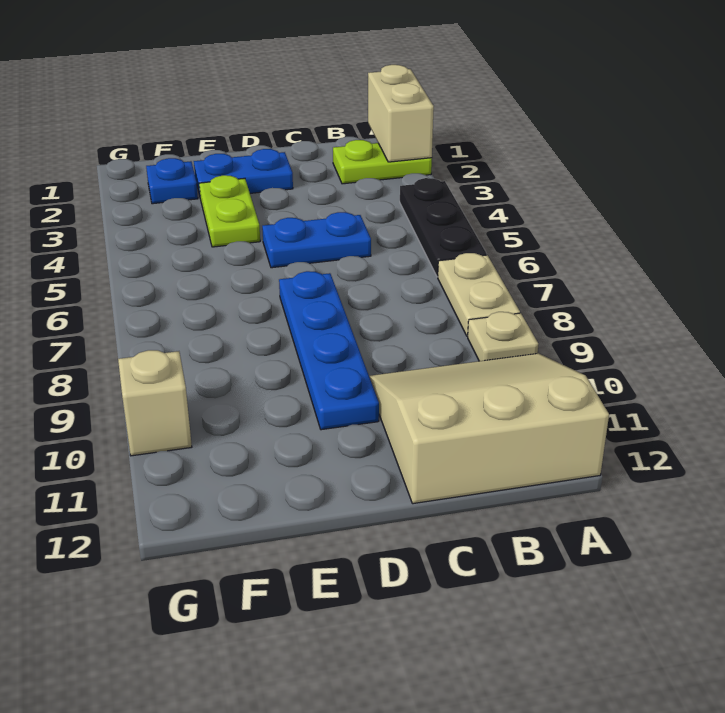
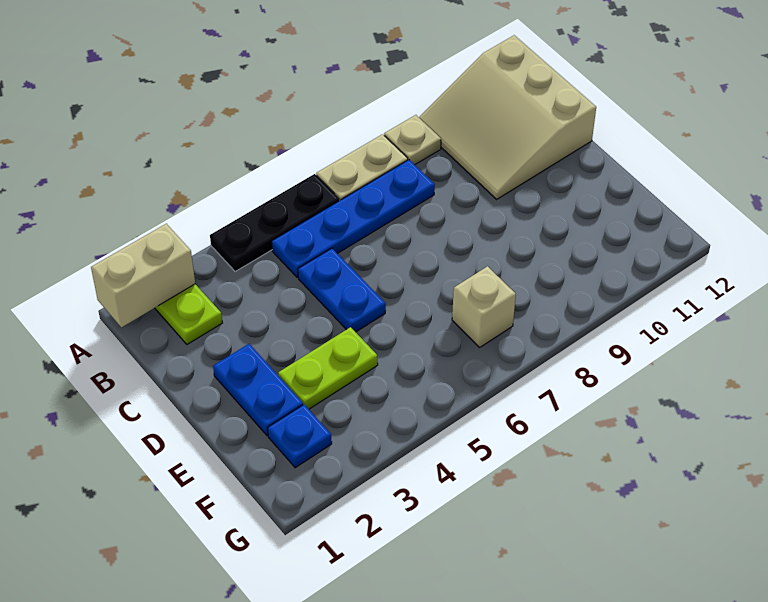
blue plate D7:D10 level 1 -> blue plate B5:B8 level 1
tan brick G10 level 1 -> tan brick F7 level 1

